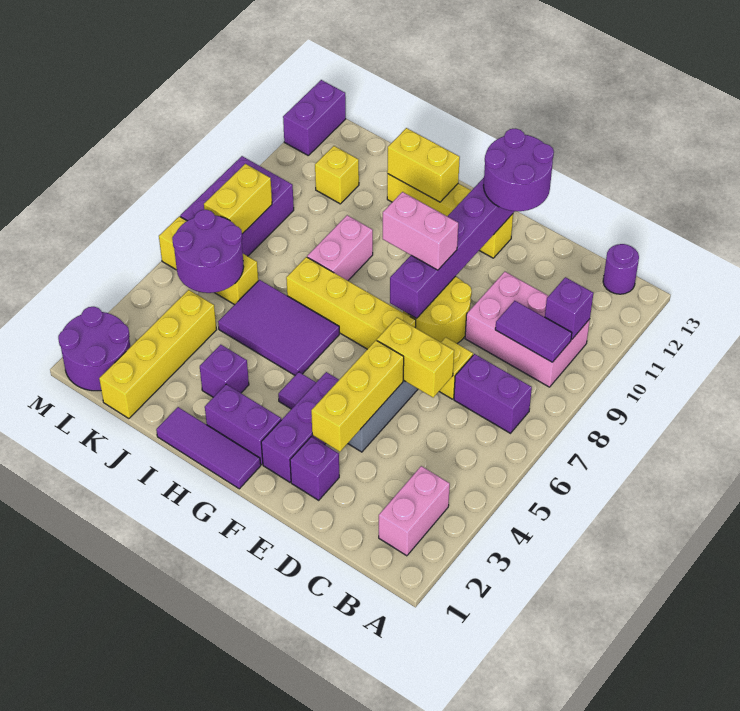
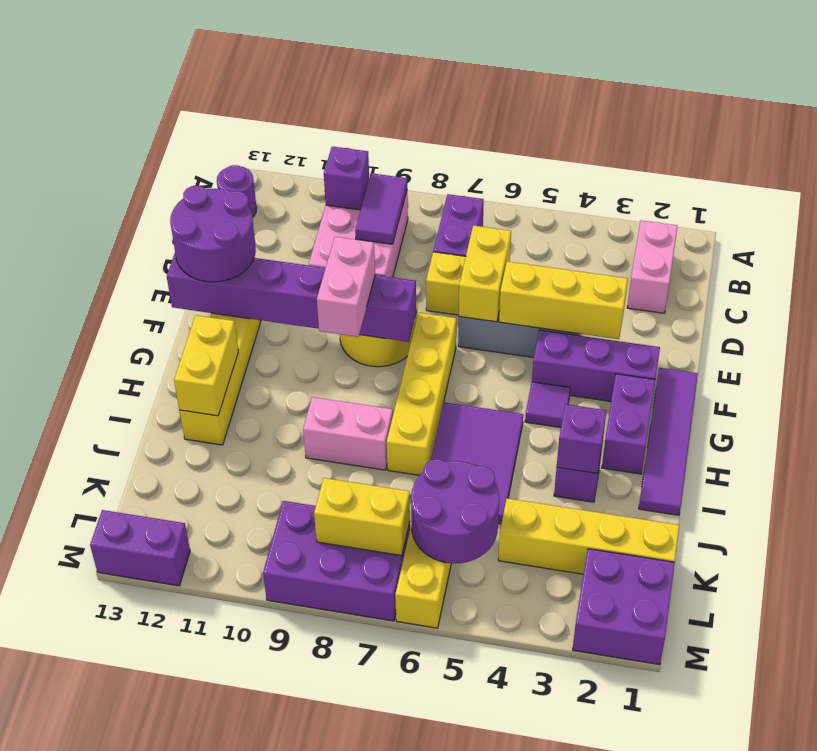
pink brick B2:B3 level 1 -> pink brick B2:C2 level 1
purple brick E2 level 1 -> purple brick I3 level 2
purple tile G1:I1 level 1 -> purple tile F1:I1 level 1
yellow brick K11 level 1 -> none
purple round brick L1:M2 level 1 -> purple brick L1:M2 level 1

